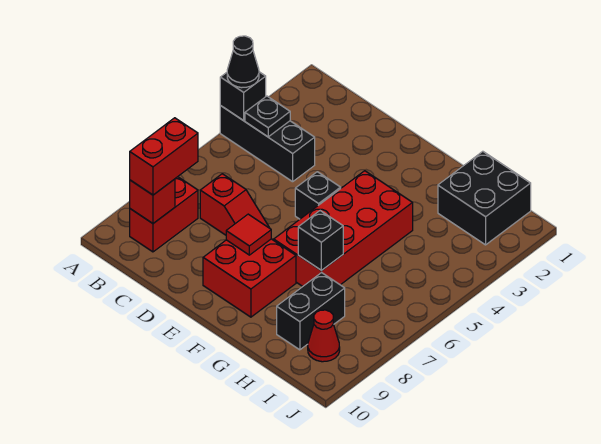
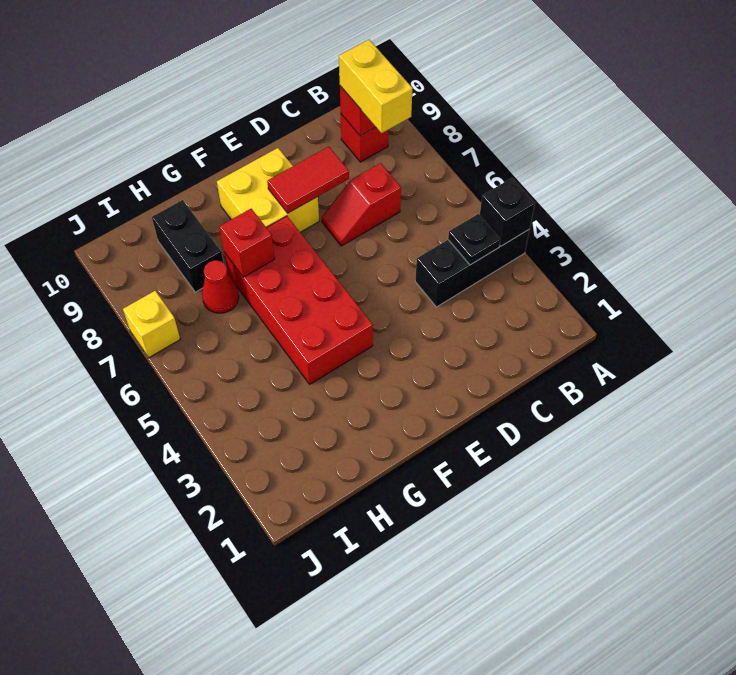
black cone A4 level 3 -> none
red brick B8:B9 level 1 -> red brick B9 level 1
red brick B8:B9 level 3 -> yellow brick B8:B9 level 3
black brick E5 level 1 -> none
red brick E8:F9 level 1 -> yellow brick E8:F9 level 1
red tile E8 level 2 -> red tile D8:E8 level 2
black brick G7 level 2 -> red brick G7 level 2
black brick H1:I2 level 1 -> none
red cone I9 level 1 -> red cone H7 level 1
none -> yellow brick J7 level 1

